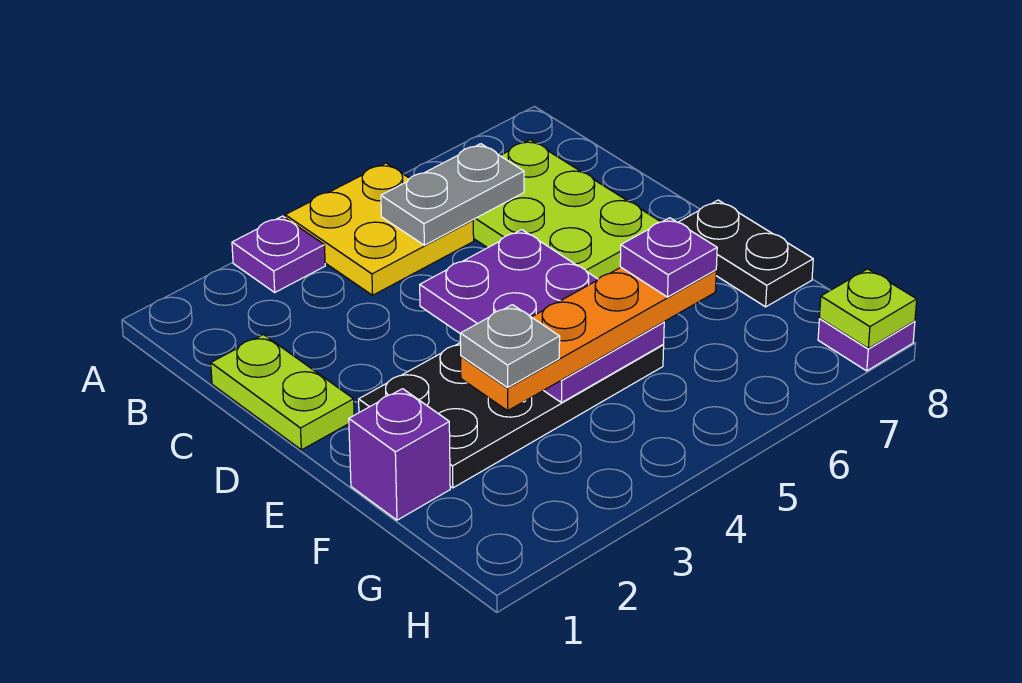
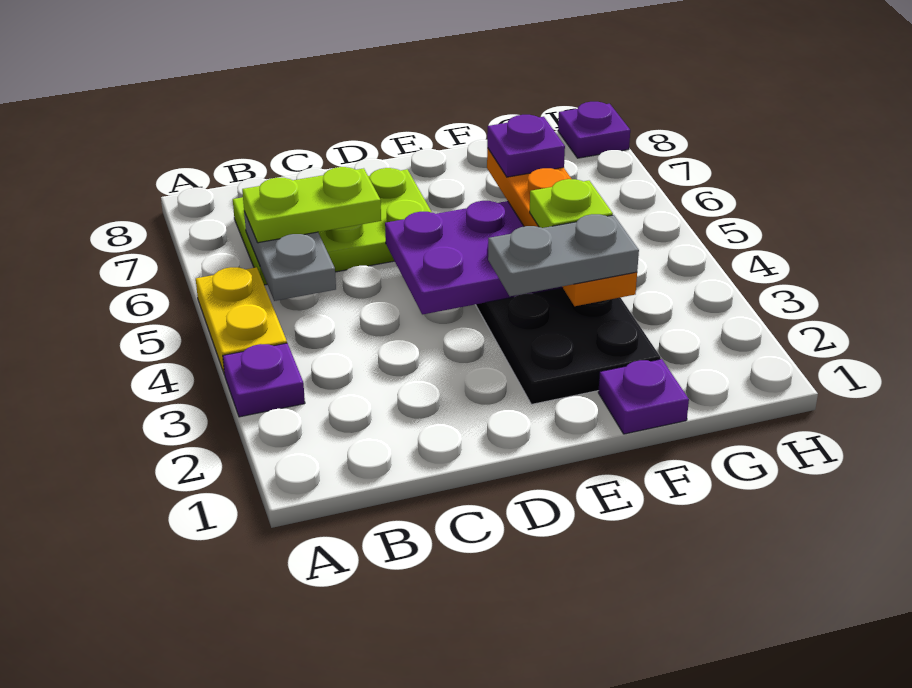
yellow plate A4:B5 level 1 -> yellow plate A4:A5 level 1
lime plate C1:D1 level 1 -> lime plate B6:C6 level 3
black plate E8:F8 level 1 -> none
purple brick F1 level 1 -> purple plate F1 level 1
grey plate F3 level 4 -> grey plate E3:F3 level 4
lime plate H8 level 2 -> lime plate F4 level 4

